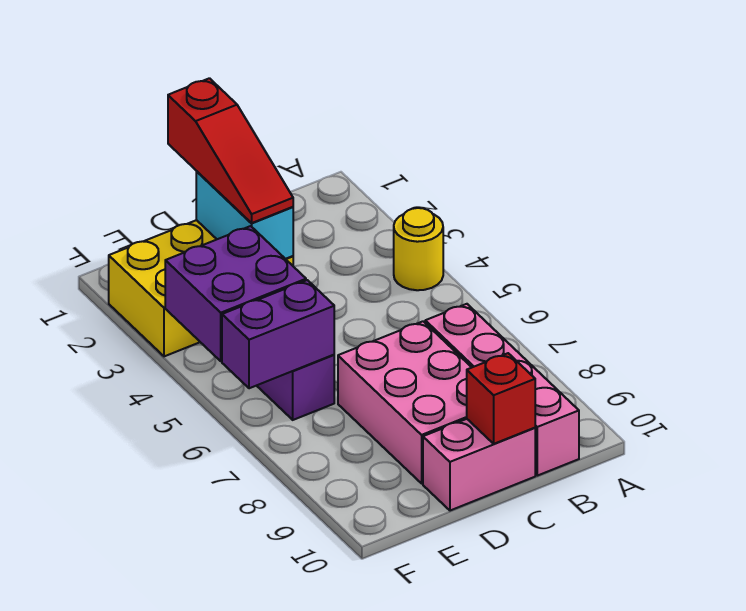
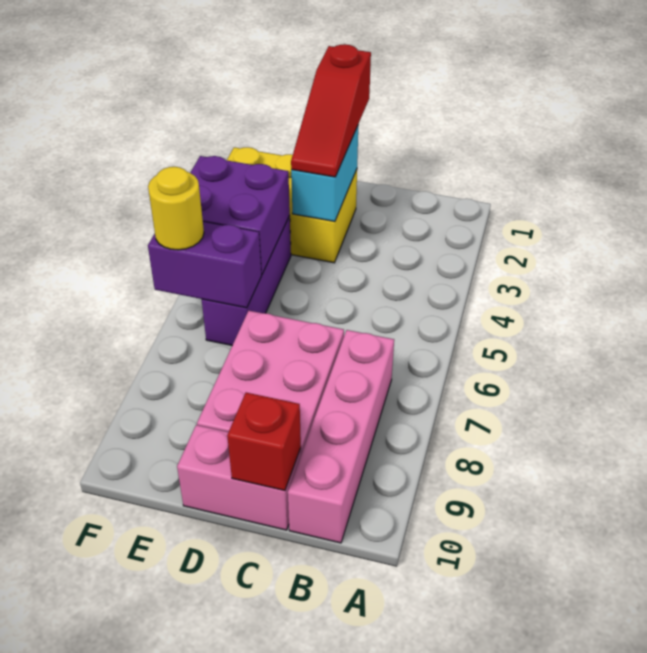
yellow round brick A4 level 1 -> yellow round brick F6 level 3

